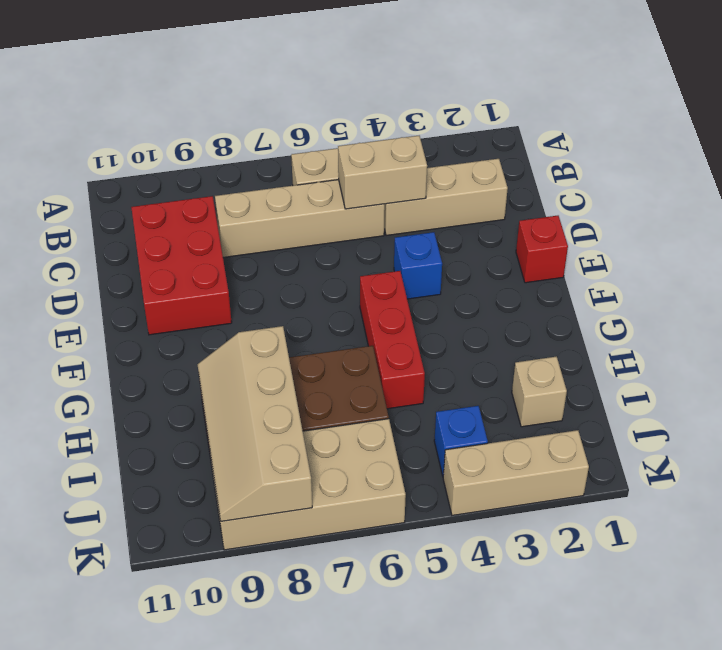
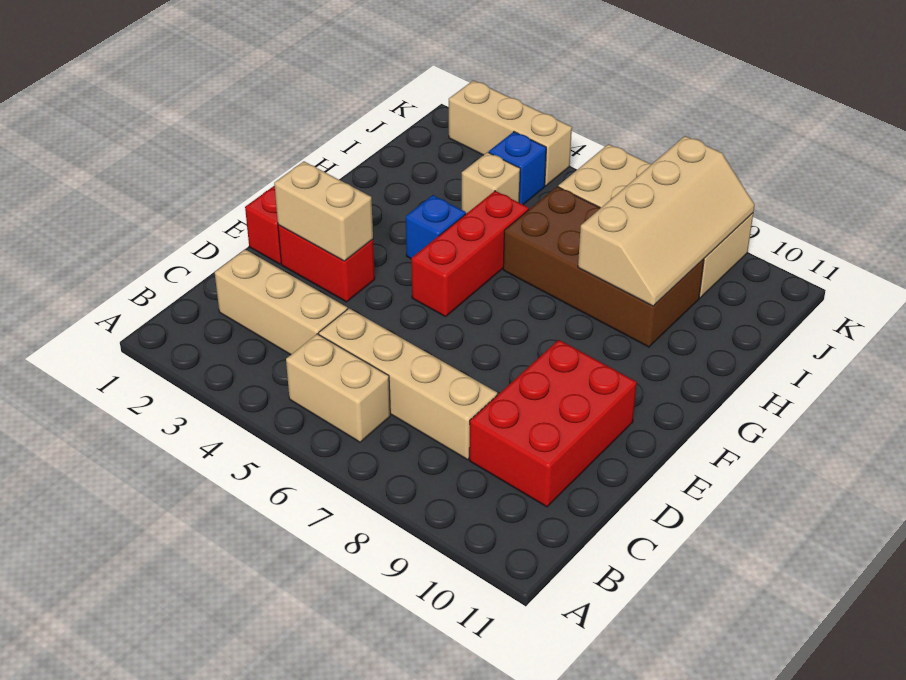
tan brick C4:C5 level 2 -> tan brick E2:E3 level 2
none -> red brick E2:E3 level 1
blue brick E4 level 1 -> blue brick G4 level 1
tan brick I2 level 1 -> tan brick I4 level 1

